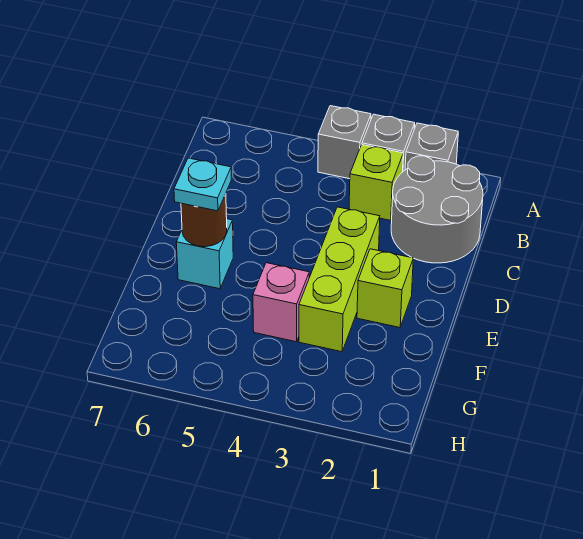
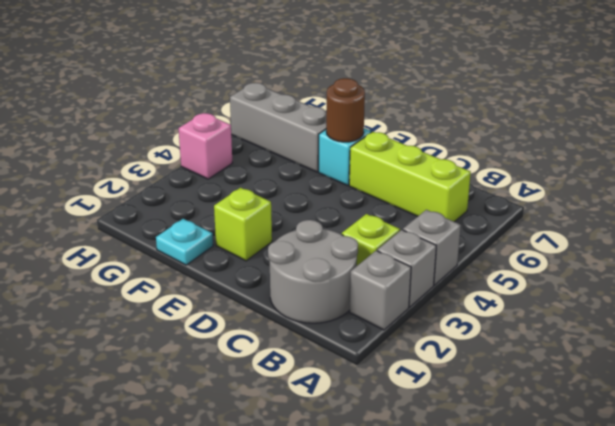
lime brick D3:F3 level 1 -> lime brick B6:D6 level 1
cyan plate E6 level 3 -> cyan plate F1 level 1
pink brick F4 level 1 -> pink brick H4 level 1
none -> grey brick F6:H6 level 1

